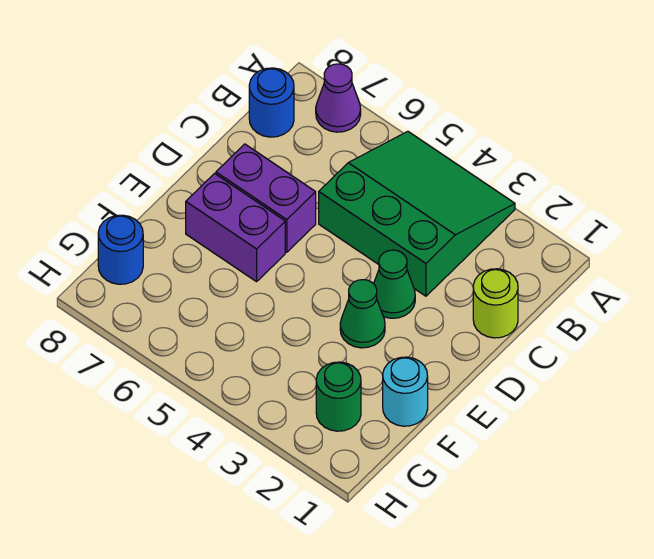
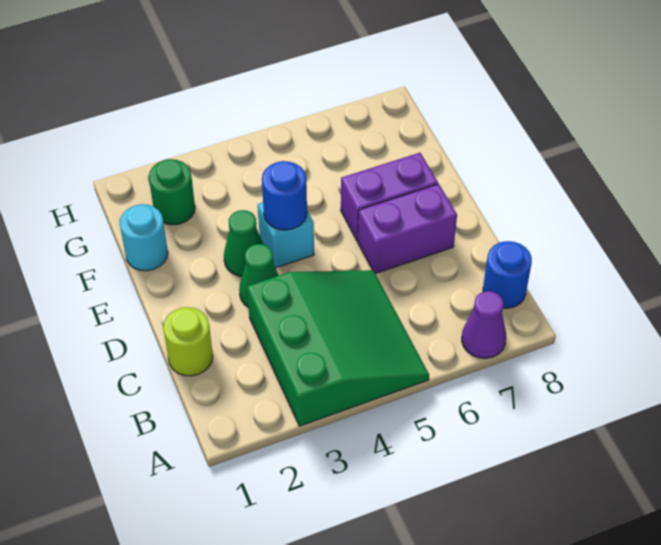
green slope A3:C5 level 1 top C -> green slope A3:C5 level 1 top 3
none -> cyan brick E4 level 1
blue round brick G8 level 1 -> blue round brick E4 level 2

